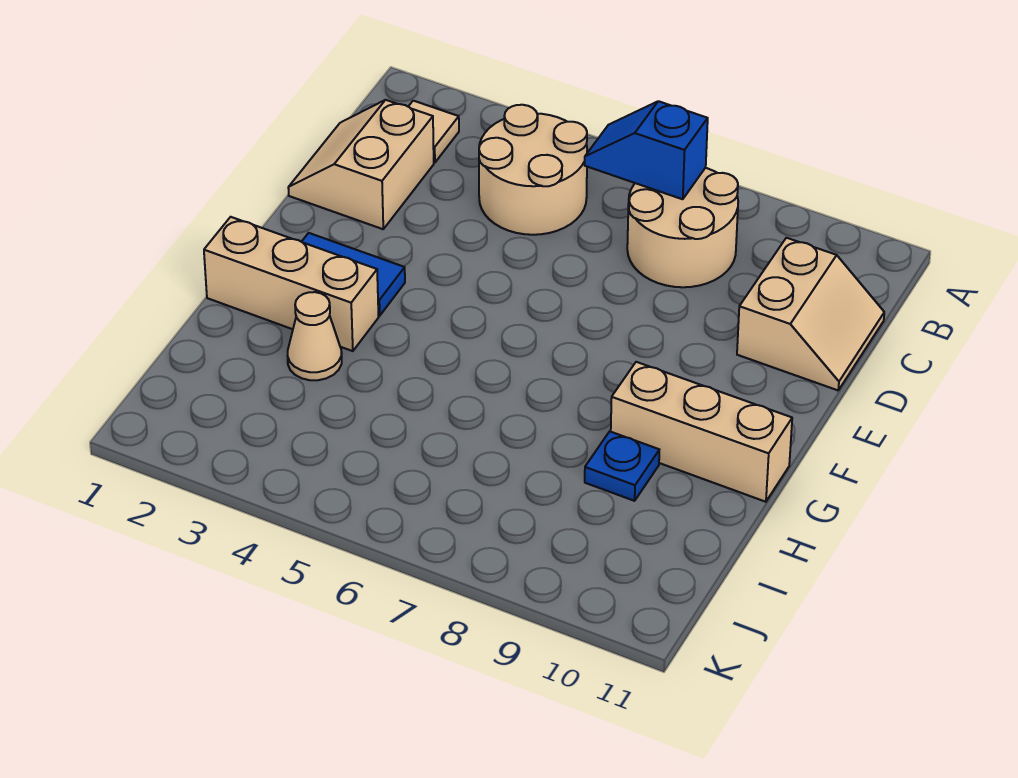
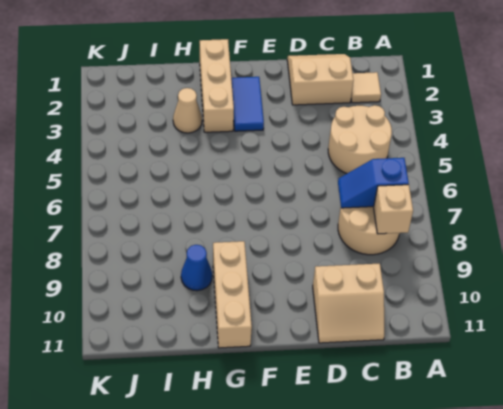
blue slope B6:B7 level 2 top 7 -> blue slope B7:C7 level 2 top B
none -> tan brick B8 level 2
blue plate H9 level 1 -> blue cone H9 level 1

